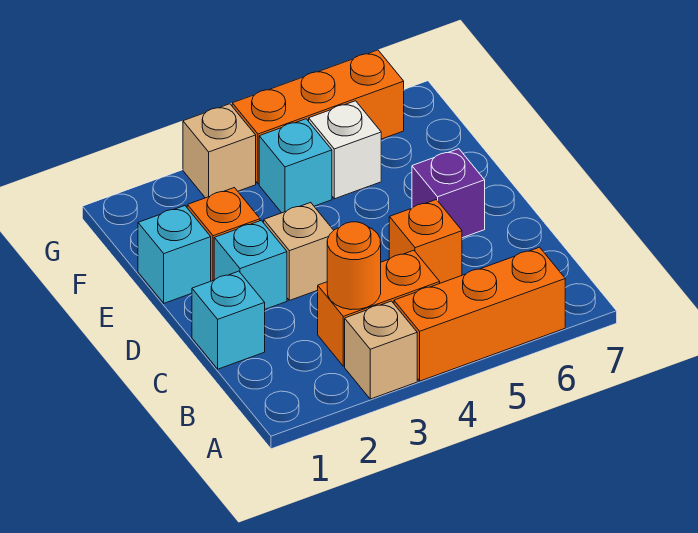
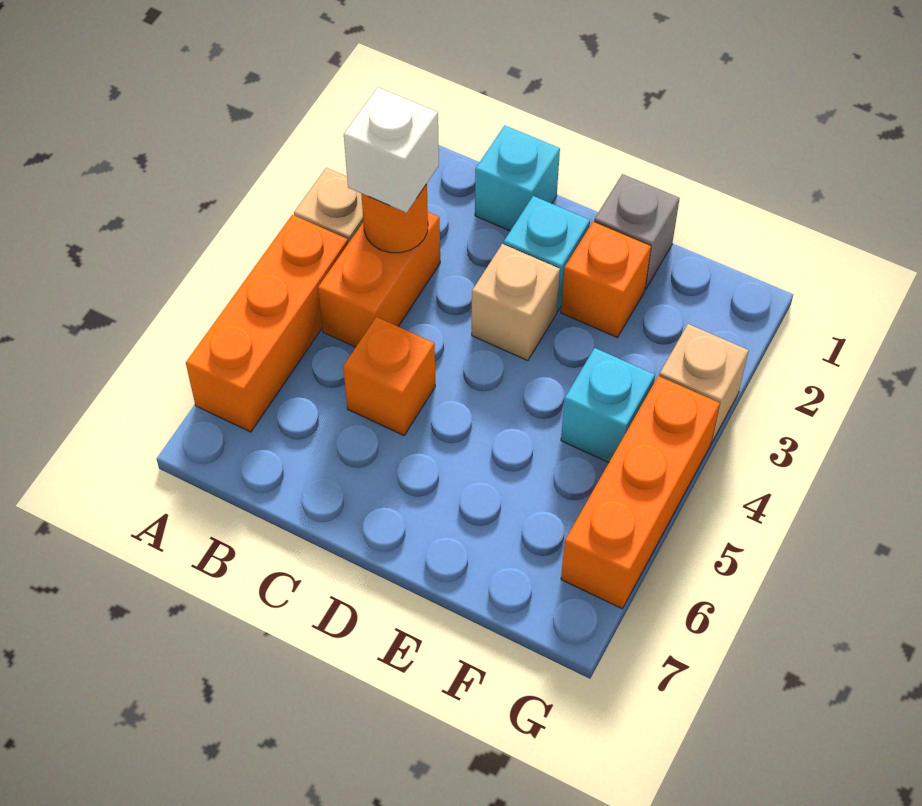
purple brick D6 level 1 -> none
cyan brick E1 level 1 -> grey brick E1 level 1
white brick F5 level 1 -> white brick B3 level 3

